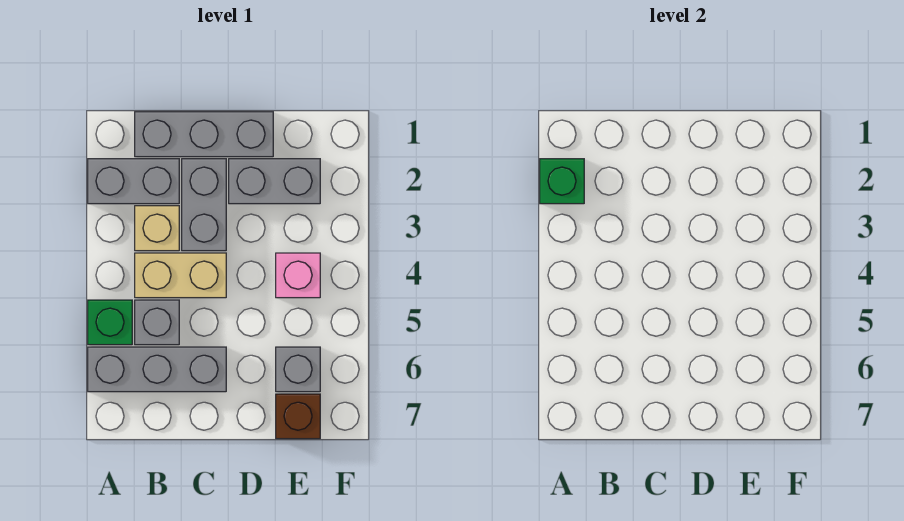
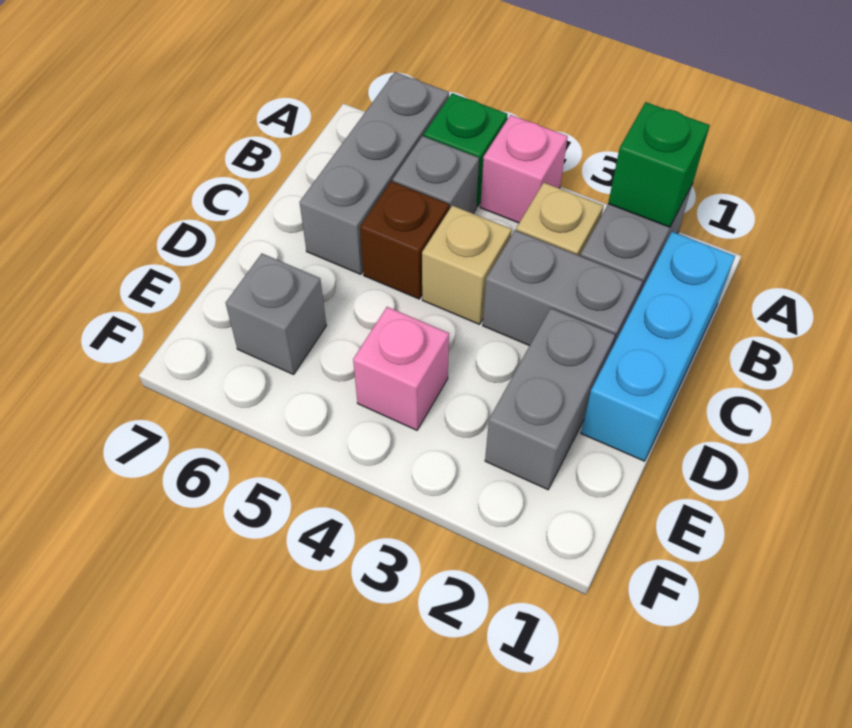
none -> pink brick A4 level 1
grey brick B1:D1 level 1 -> cyan brick B1:D1 level 1
tan brick B4:C4 level 1 -> tan brick C4 level 1
brown brick E7 level 1 -> brown brick C5 level 1

